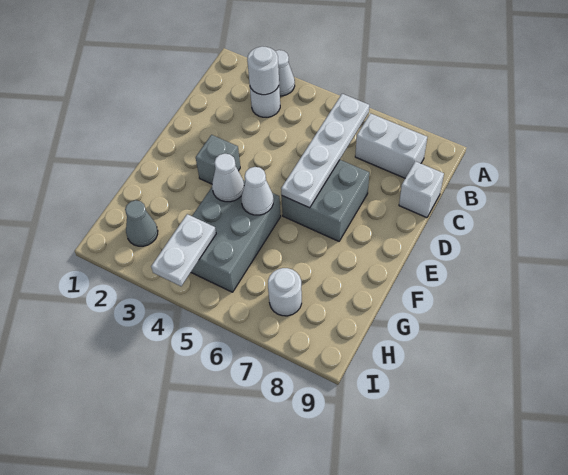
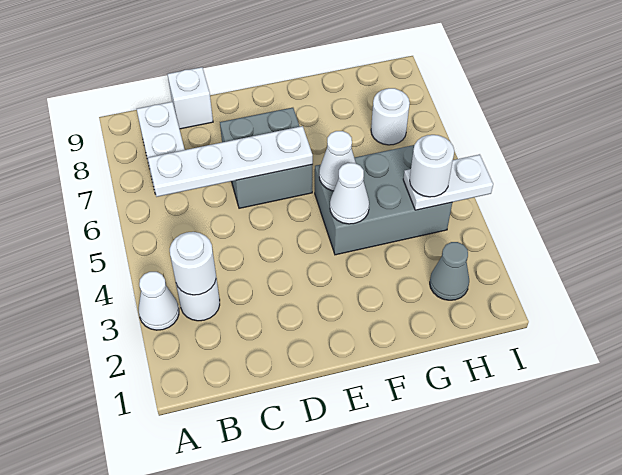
grey brick E3 level 1 -> none
none -> white round brick H4 level 3

